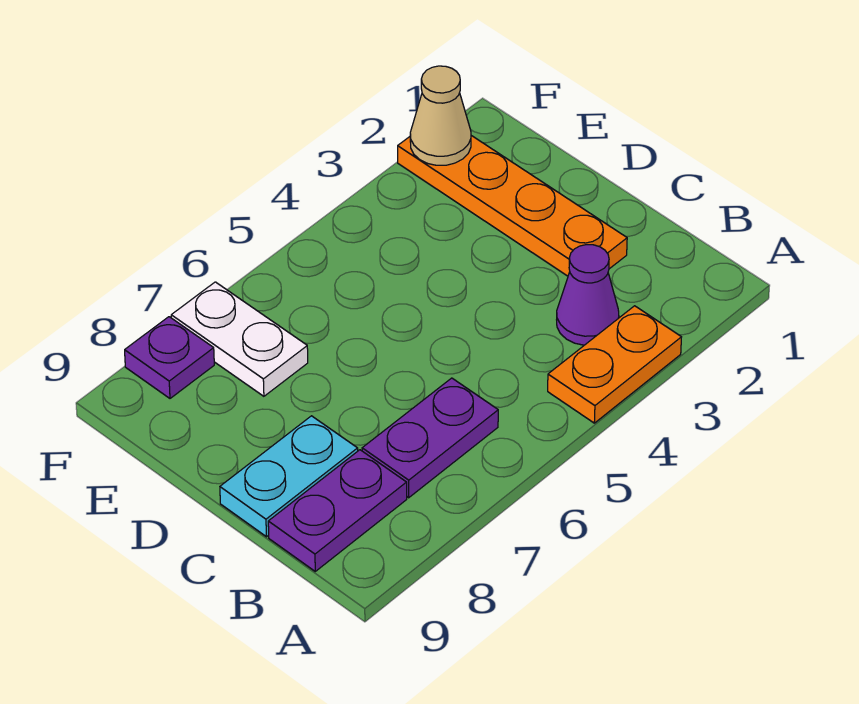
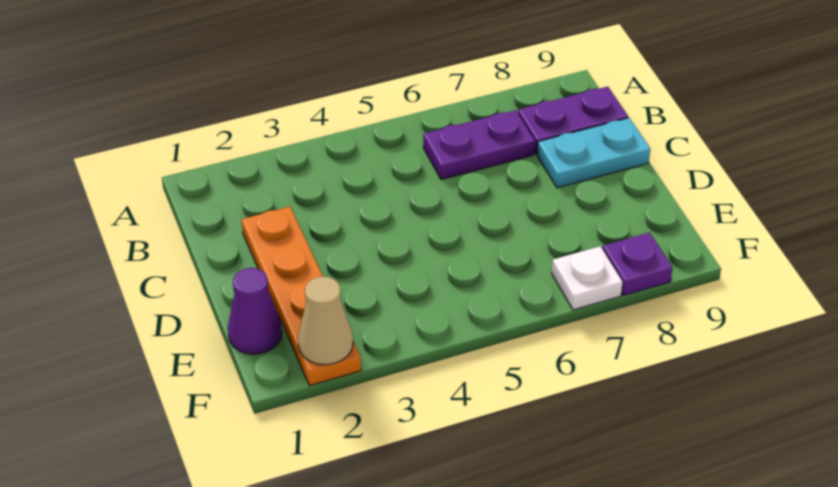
orange plate A3:A4 level 1 -> none
purple cone B3 level 1 -> purple cone E1 level 1
white plate E7:F7 level 1 -> white plate F7 level 1

